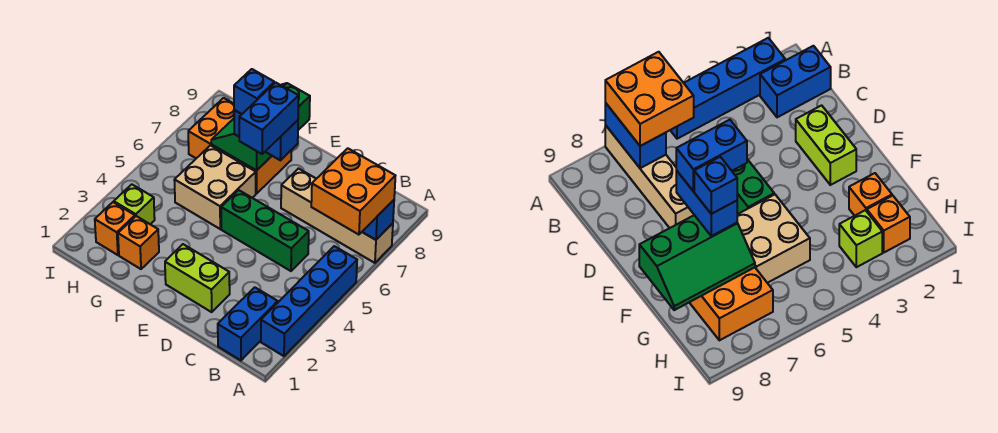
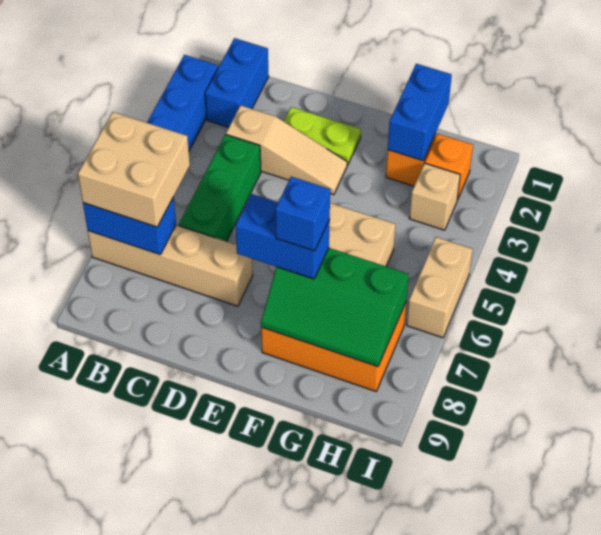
orange brick A6:B7 level 3 -> tan brick A6:B7 level 3
none -> tan slope C3:E3 level 1 top C
green brick C5:E5 level 1 -> green brick C4:C6 level 1
lime brick D2:E2 level 1 -> lime plate D2:E2 level 1
blue brick E6:E7 level 4 -> blue brick G1:G2 level 2
green slope F7:G9 level 2 top F -> green slope F7:H8 level 2 top 7
lime brick H3 level 1 -> tan brick H3 level 1
none -> tan brick I5:I6 level 1

